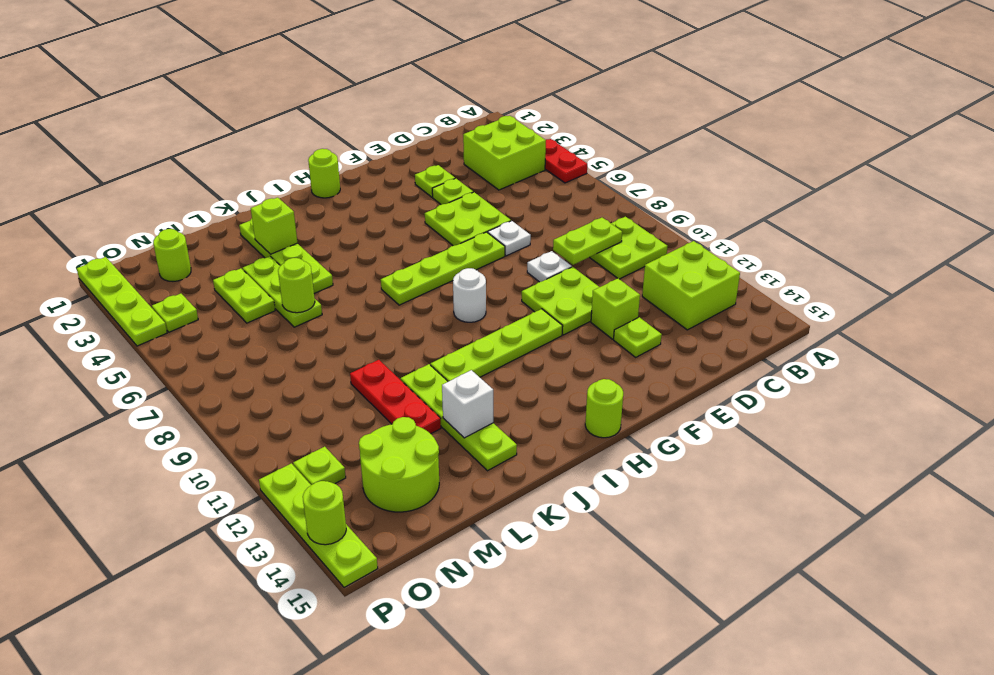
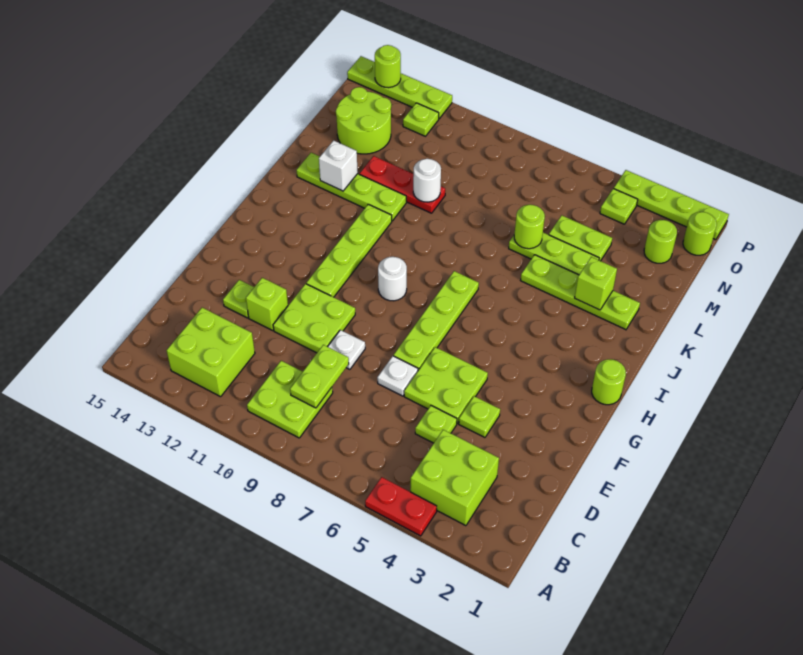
lime plate E3 level 1 -> lime plate D5 level 1
lime round brick H15 level 1 -> lime round brick O1 level 1
none -> white round brick L10 level 2

